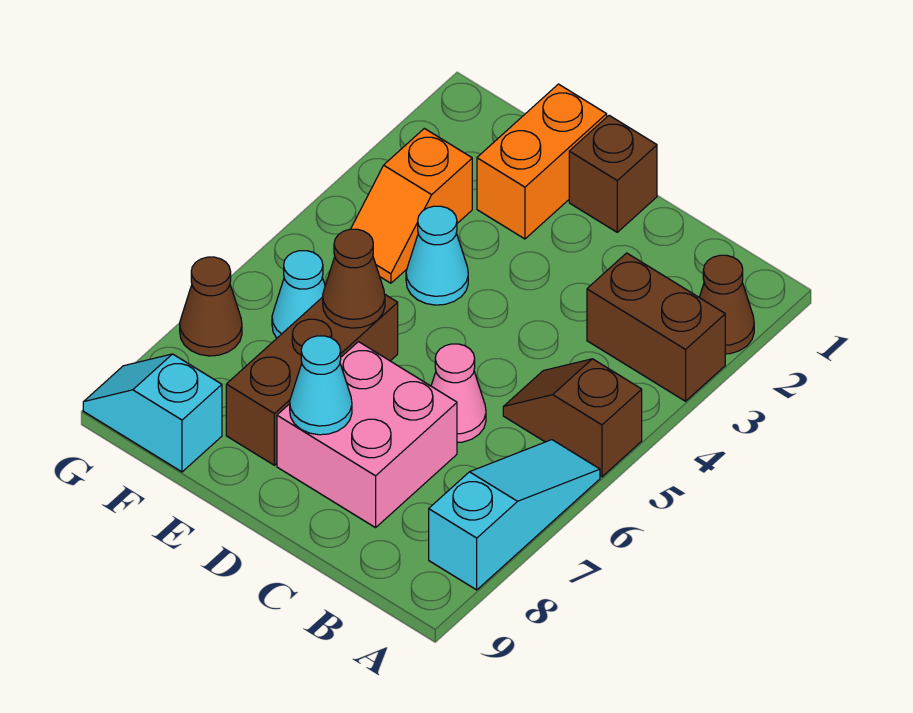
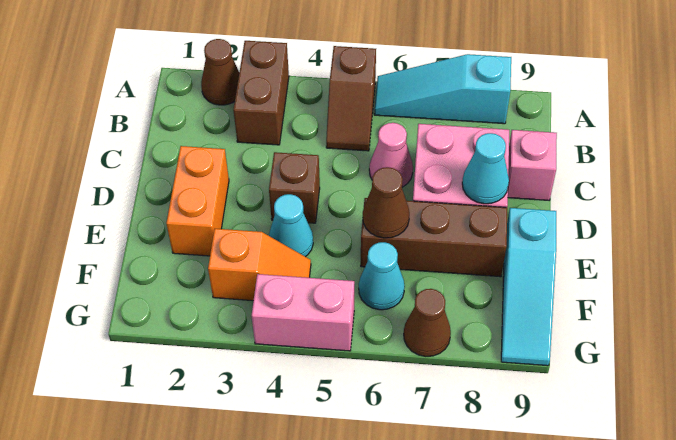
none -> pink brick C9 level 1
brown brick D1 level 1 -> brown brick D4 level 1
orange brick E1:E2 level 1 -> orange brick D2:E2 level 1
cyan slope F9:G9 level 1 top F -> cyan slope E9:G9 level 1 top E
none -> pink brick G4:G5 level 1

